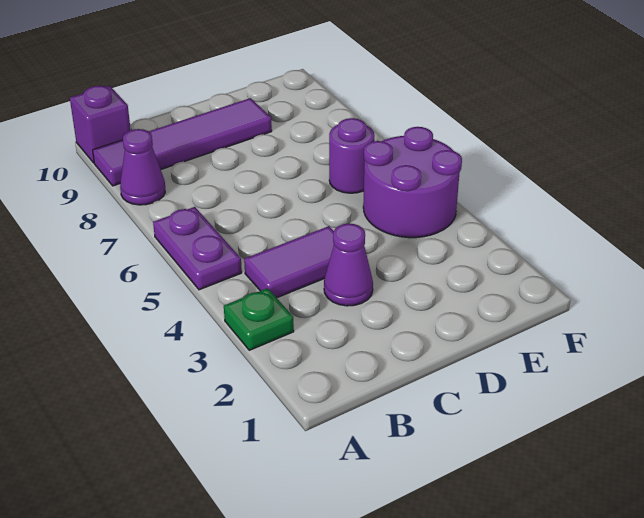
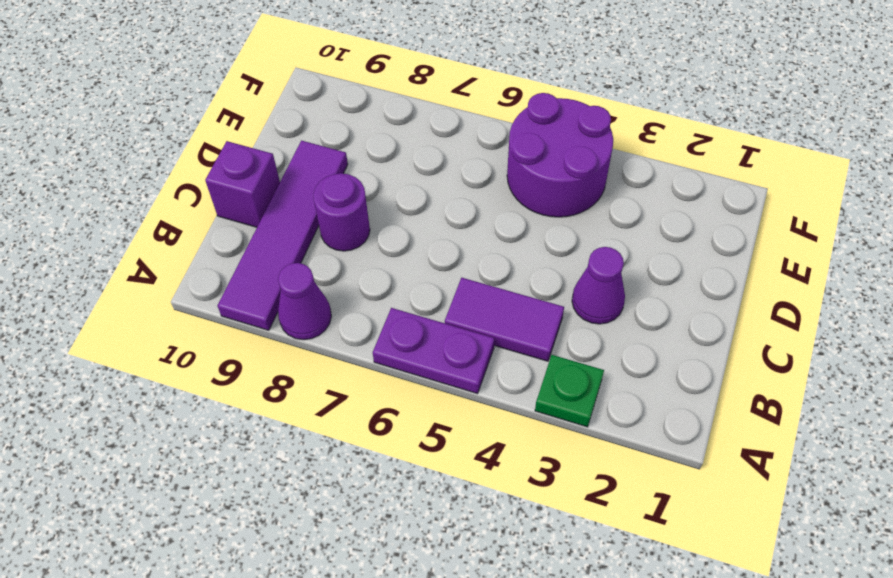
purple brick A10 level 1 -> purple brick C10 level 1
purple tile B4:C4 level 1 -> purple tile B4:B5 level 1
purple round brick E6 level 1 -> purple round brick C8 level 1

